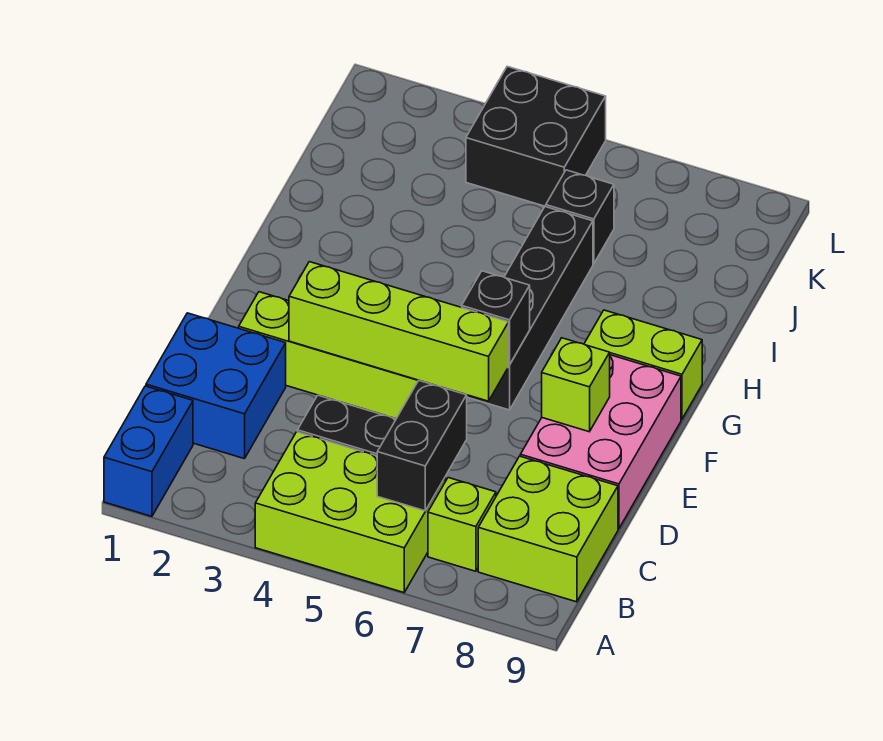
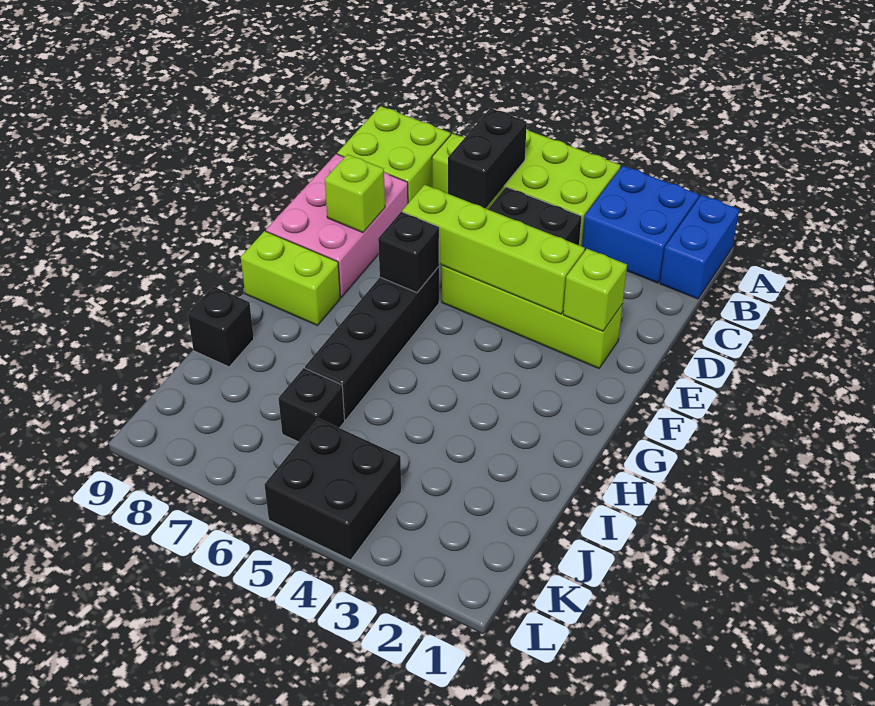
blue brick C1:D2 level 1 -> blue brick A2:B3 level 1
none -> lime brick E2 level 2
none -> black brick I9 level 1

